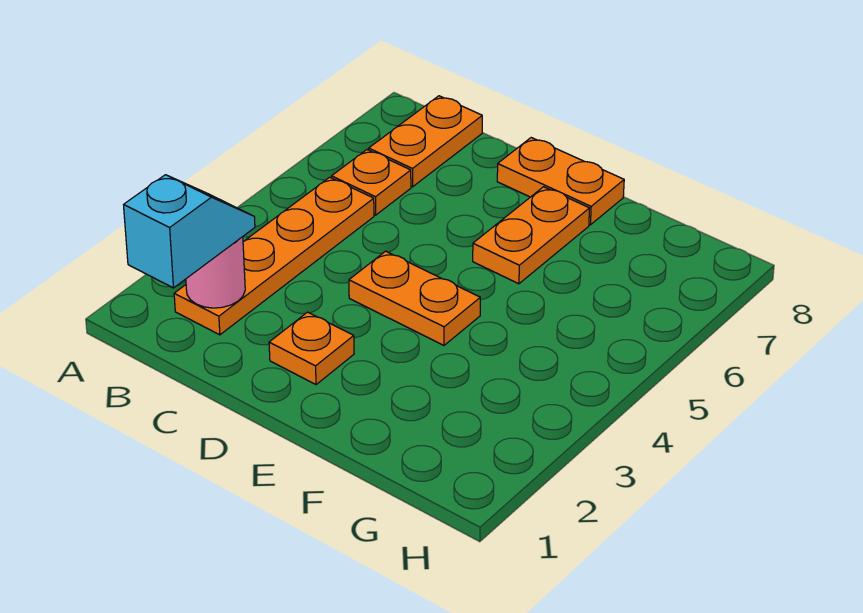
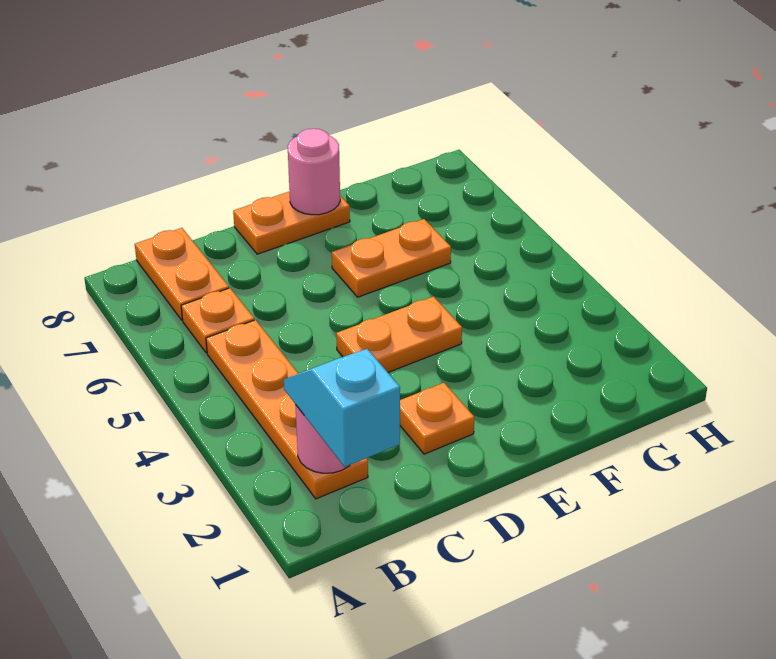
orange plate E6:E7 level 1 -> orange plate E6:F6 level 1
none -> pink round brick E8 level 2

